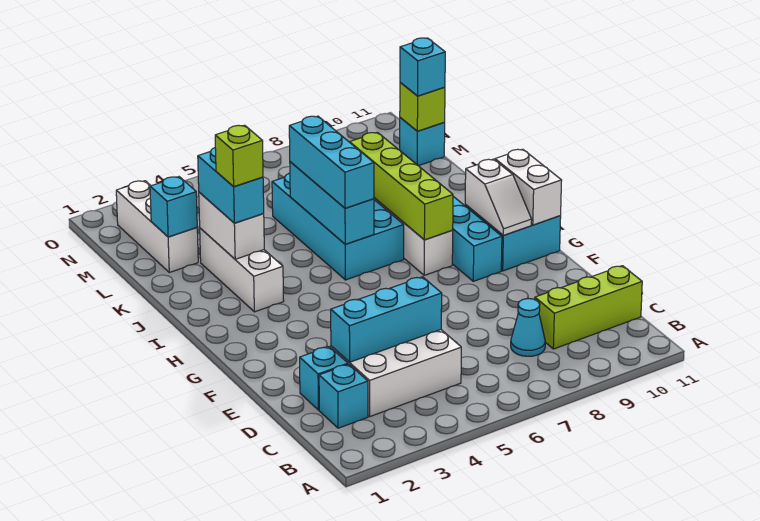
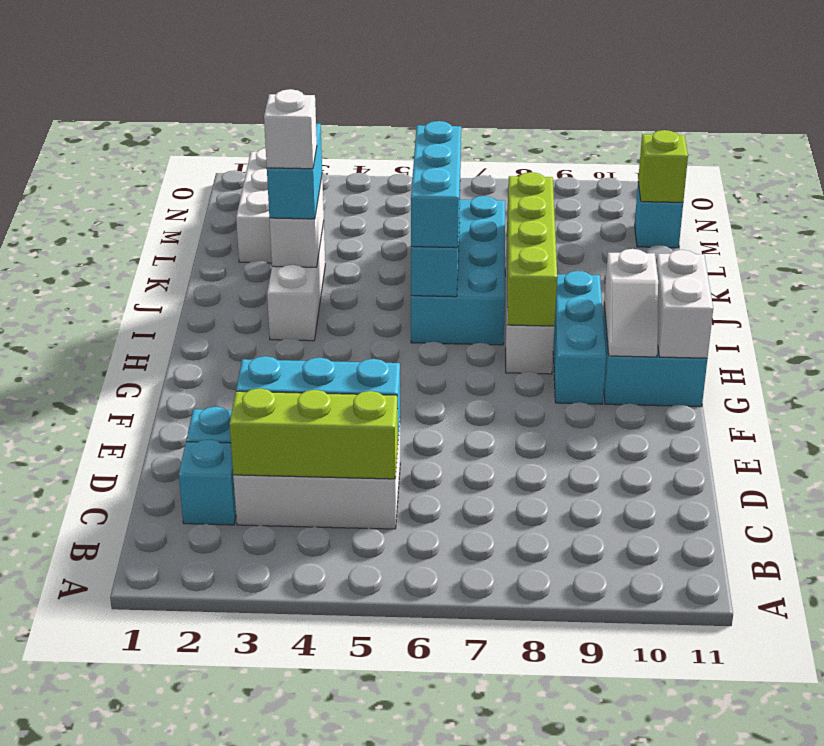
cyan cone C8 level 1 -> none
lime brick C9:C11 level 1 -> lime brick C3:C5 level 2
lime brick J3 level 4 -> white brick J3 level 4
cyan brick L2 level 2 -> none
cyan brick M11 level 3 -> none

